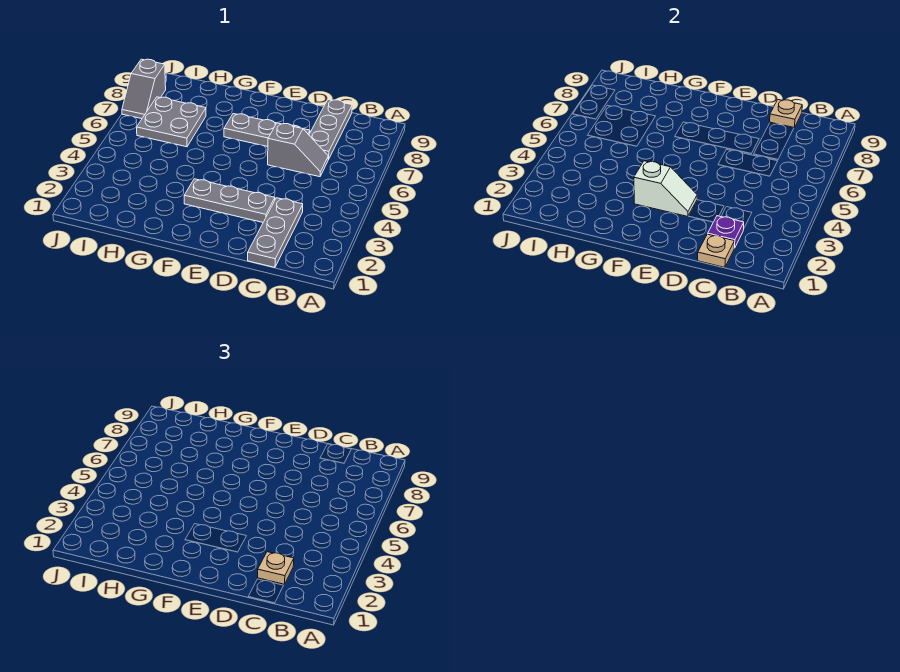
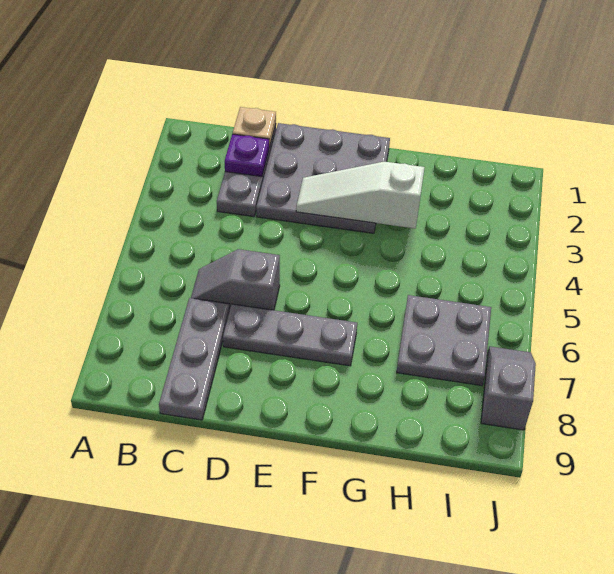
tan plate C2 level 3 -> none
tan plate C9 level 2 -> none
grey plate D3:F3 level 1 -> grey plate D1:F3 level 1
white slope E3:F3 level 2 top F -> white slope E3:G3 level 2 top G

